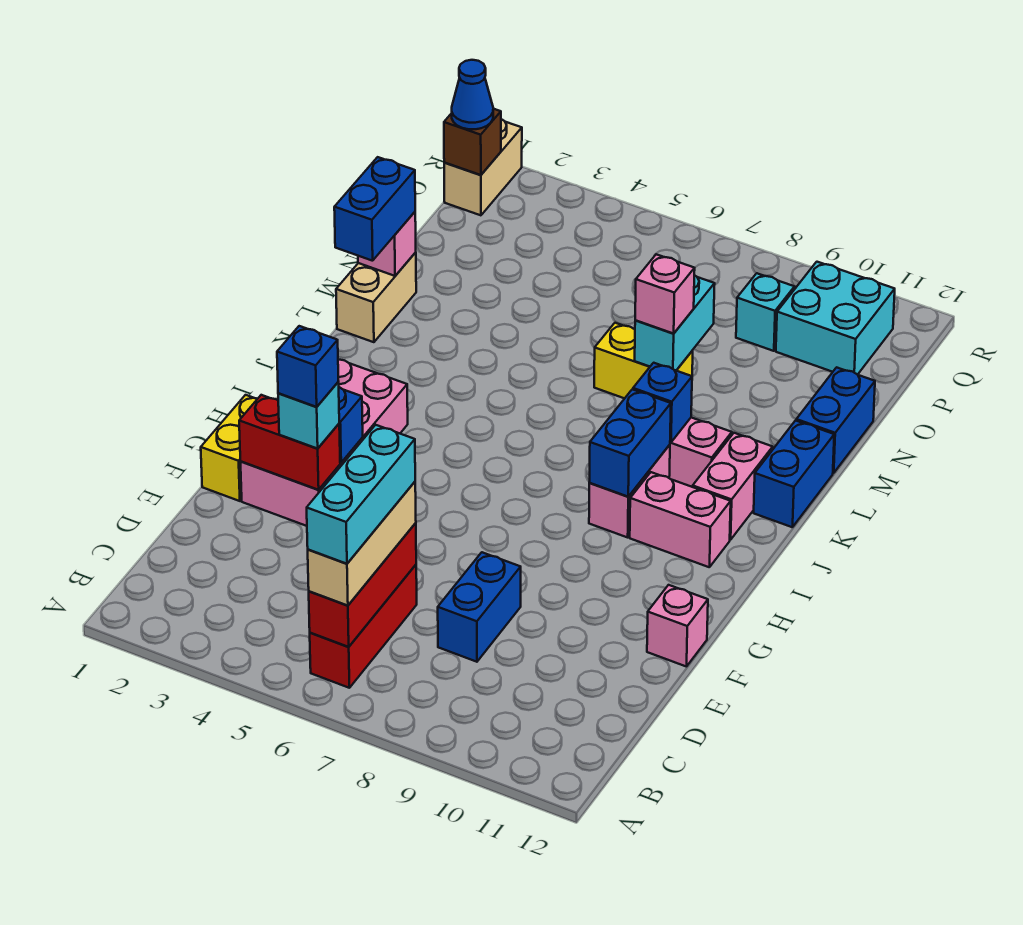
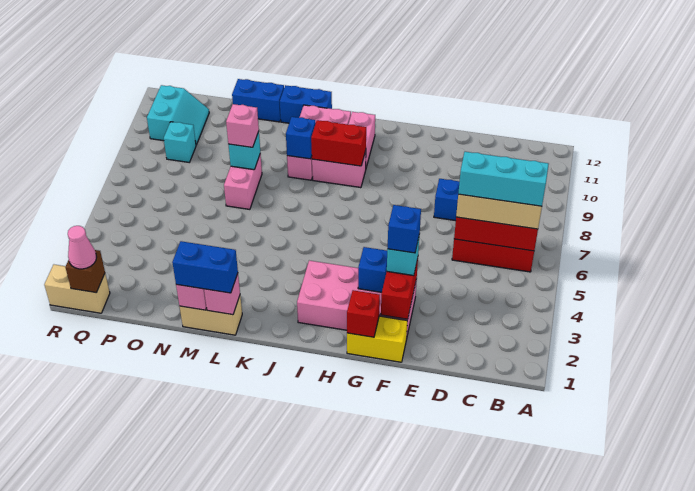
pink brick F12 level 1 -> pink brick L1 level 2
none -> red brick G1 level 2
blue brick I9:J9 level 2 -> red brick I9:J9 level 2
yellow brick M7:M8 level 1 -> pink brick M7:M8 level 1
cyan brick M8:N8 level 2 -> cyan brick M8 level 2
cyan brick P10:Q11 level 1 -> cyan slope P10:Q11 level 1 top Q
blue cone Q1 level 3 -> pink cone Q1 level 3

